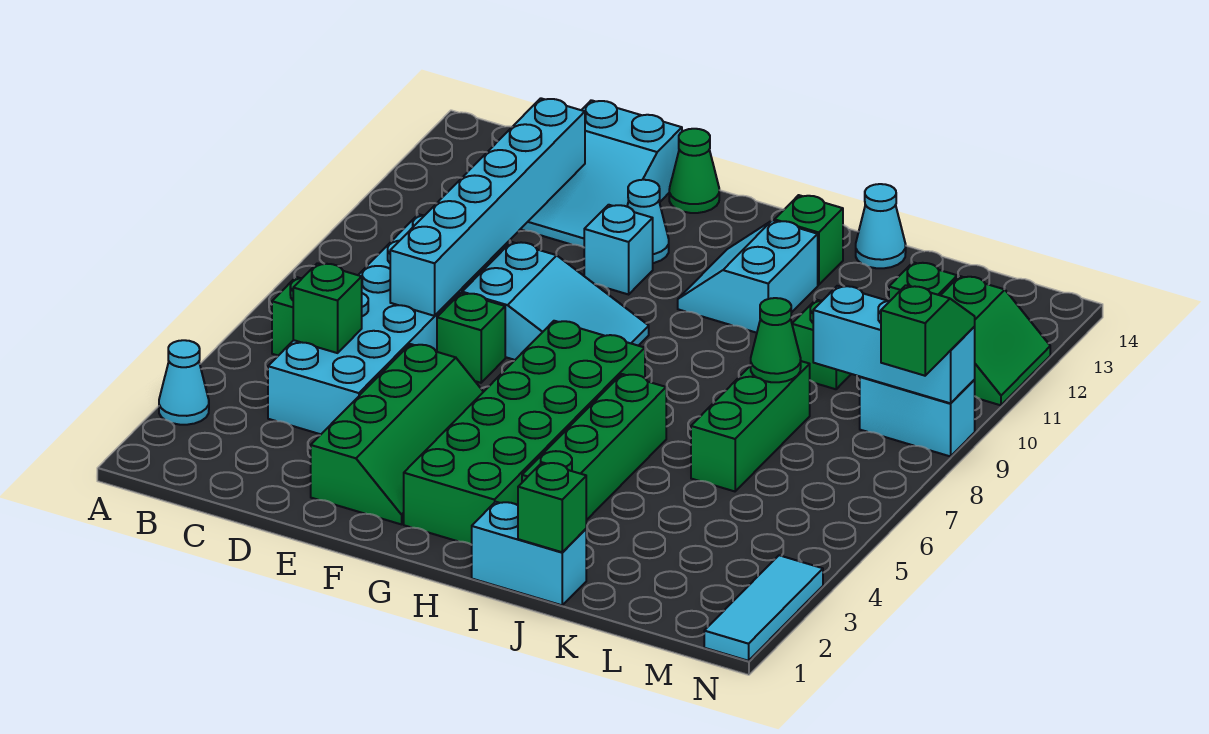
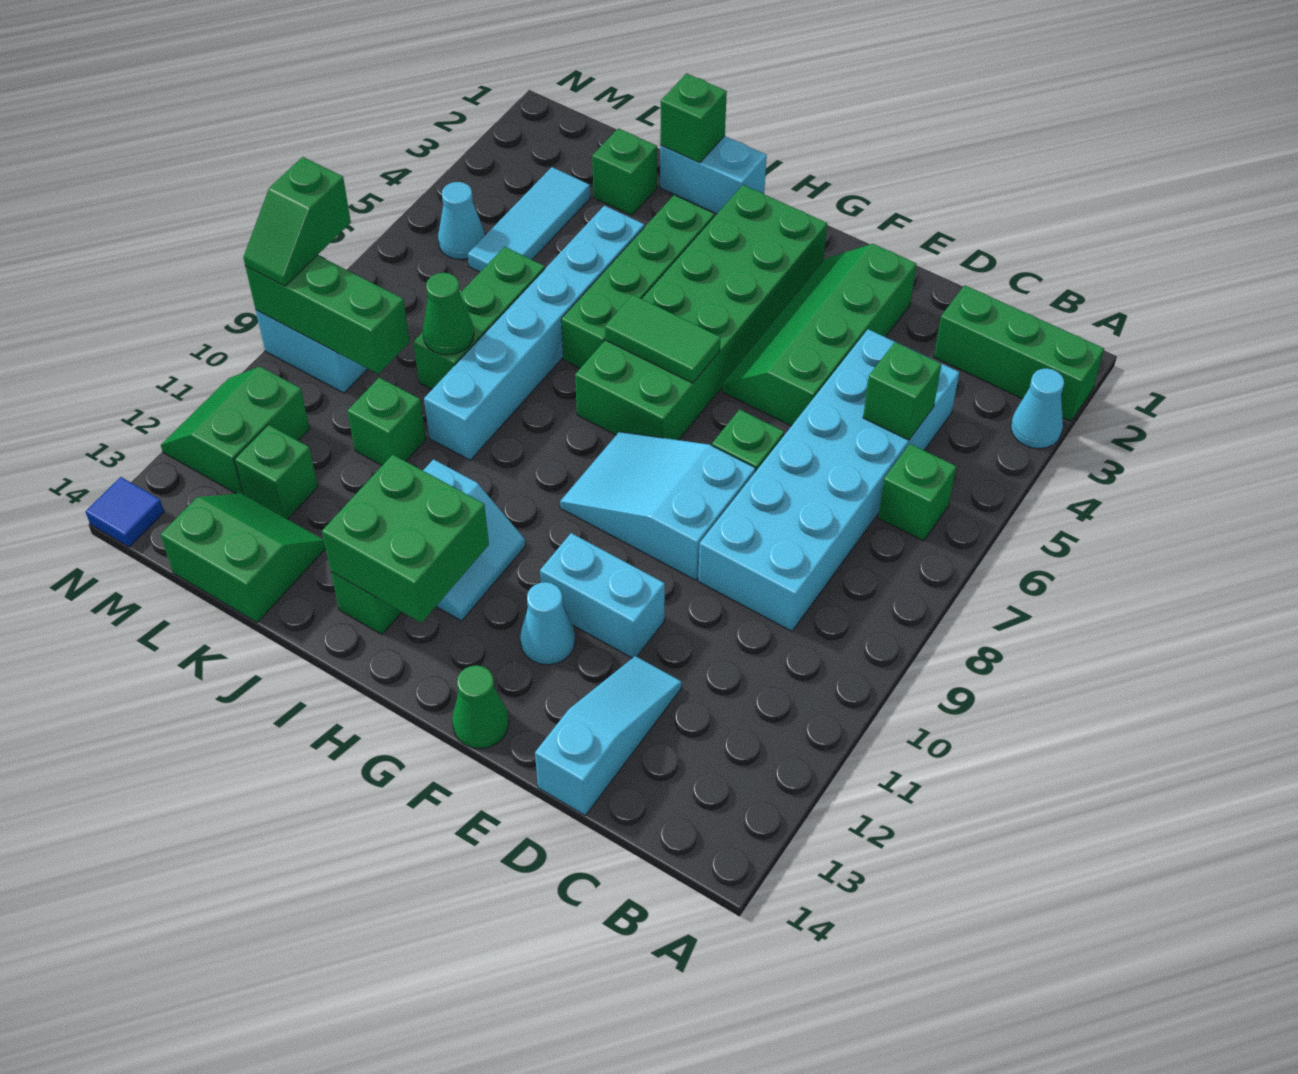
none -> green brick A2:C2 level 1
cyan brick D7:D12 level 2 -> cyan brick J4:J9 level 1
cyan slope D12:E14 level 1 top 14 -> cyan slope D12:D14 level 1 top 14
cyan brick F11 level 1 -> cyan brick E11:F11 level 1
none -> green tile G6:H6 level 2
none -> green brick H12:I13 level 2
cyan cone J14 level 1 -> cyan cone M5 level 1
none -> green brick K2 level 1
none -> green slope K13:L14 level 1 top 14
cyan brick L9:N9 level 2 -> green brick L9:N9 level 2
cyan tile N1:N3 level 1 -> cyan tile L3:L5 level 1
none -> blue tile N14 level 1

